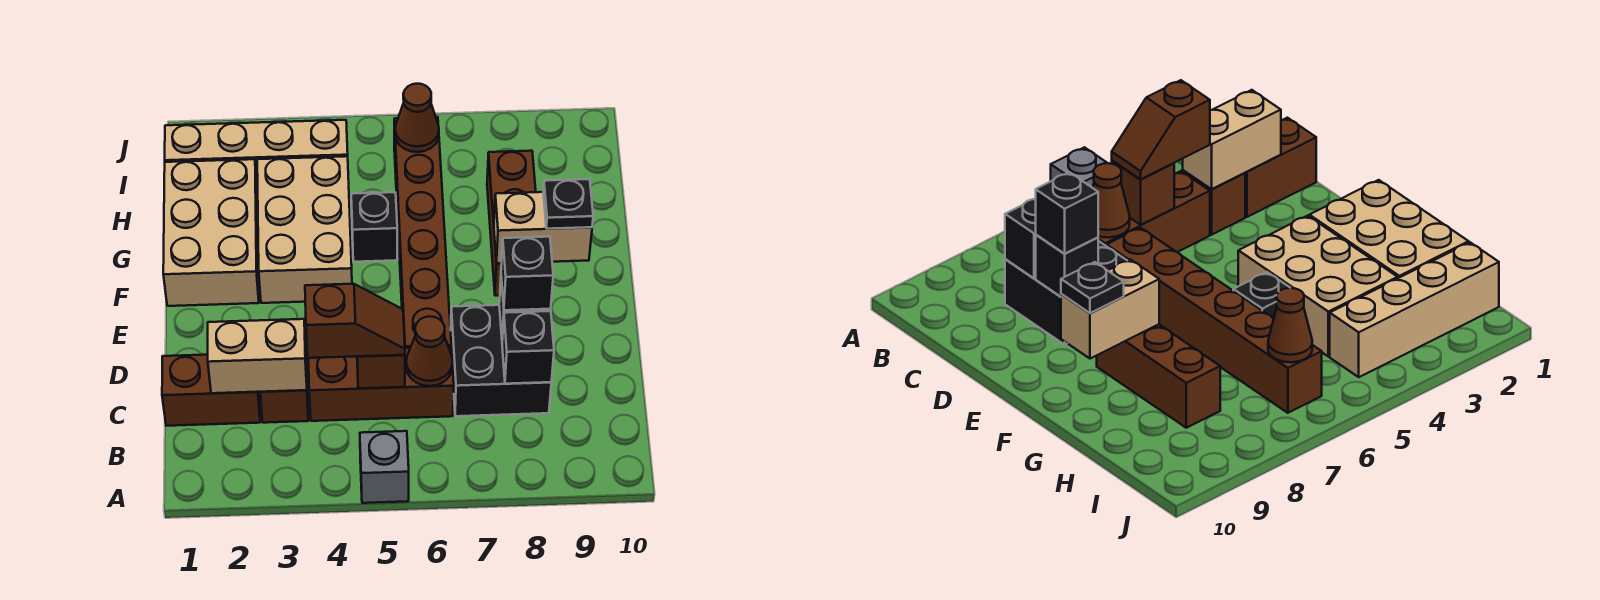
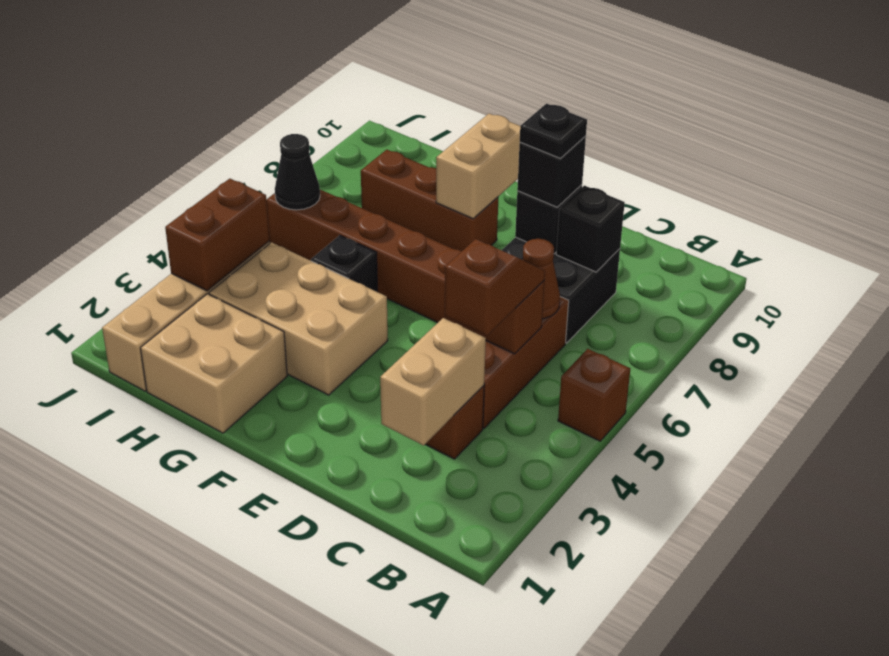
grey brick A5 level 1 -> brown brick A5 level 1
brown brick C1:C2 level 1 -> brown brick I3:I4 level 2
tan brick F1:H2 level 1 -> tan brick G1:H2 level 1
black plate F9 level 3 -> black plate D8 level 4
brown cone I6 level 2 -> black cone I6 level 2

